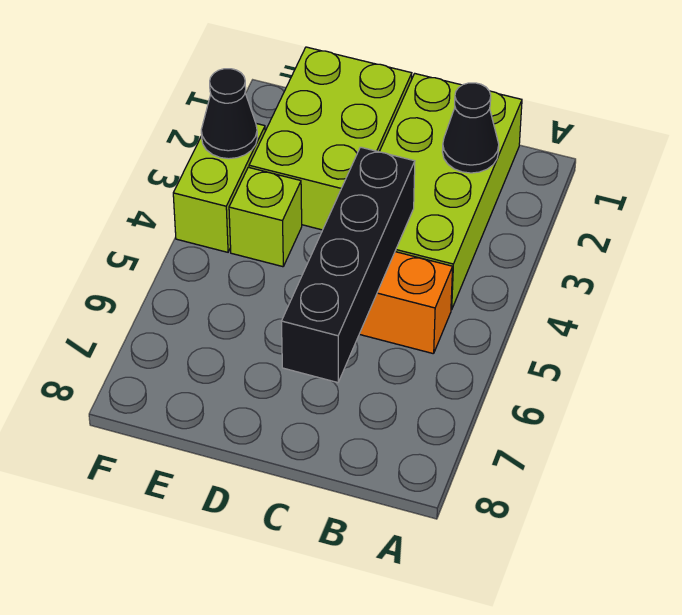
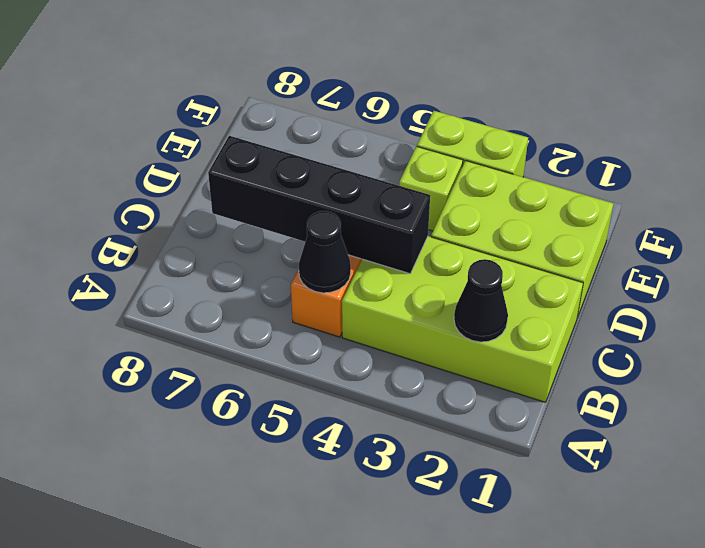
black cone F3 level 2 -> black cone B5 level 2

